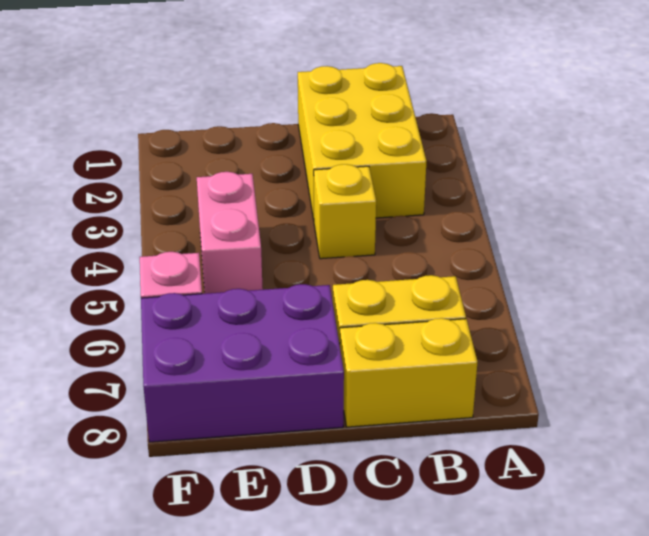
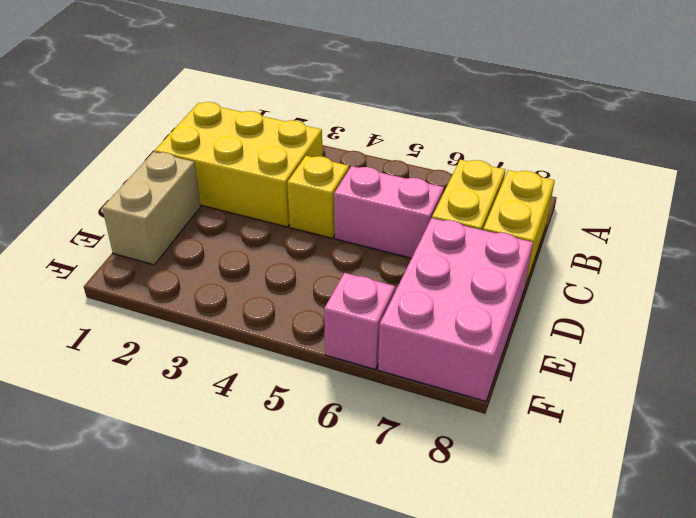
none -> tan brick D1:E1 level 1
purple brick D7:F8 level 1 -> pink brick D7:F8 level 1
pink brick E4:E5 level 1 -> pink brick C5:C6 level 1

